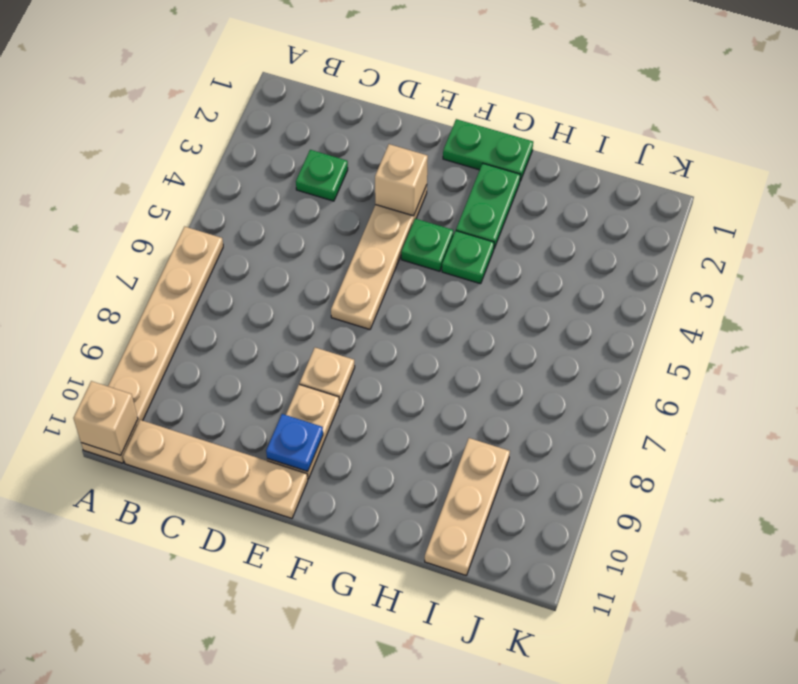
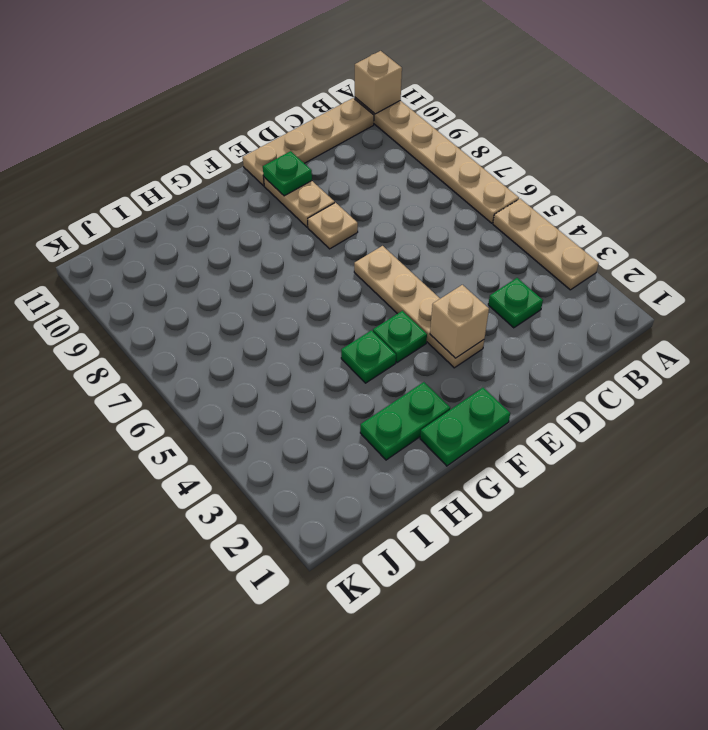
blue plate E10 level 2 -> green plate E10 level 2
green plate G2:G3 level 1 -> green plate G2:H2 level 1
tan plate I9:I11 level 1 -> tan plate A3:A5 level 1

